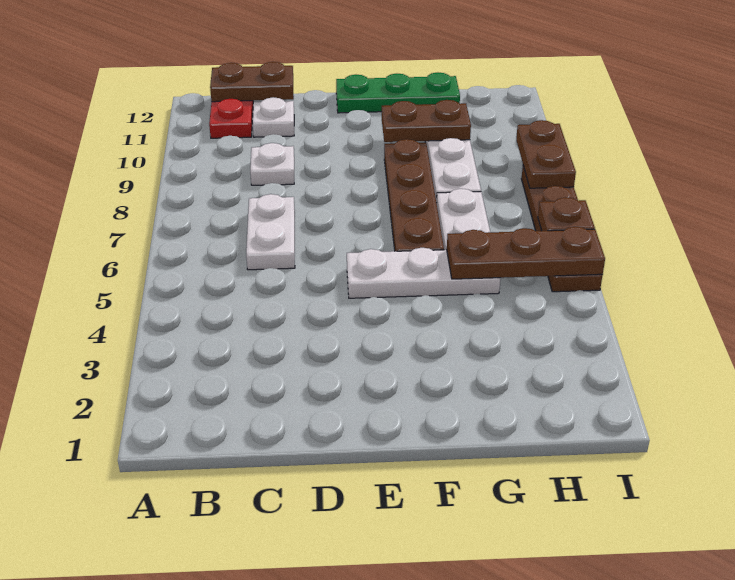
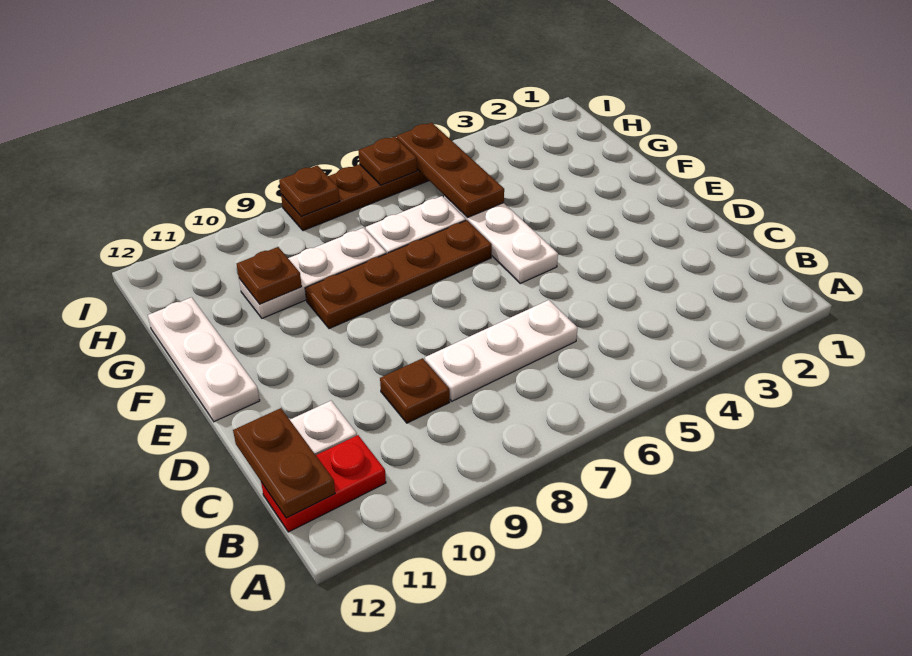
white plate C6:C7 level 1 -> white plate C6:C8 level 1
white plate C9 level 1 -> brown plate C9 level 1
green plate E12:G12 level 1 -> white plate E12:G12 level 1
brown plate F10:G10 level 2 -> brown plate G10 level 2
brown plate I8:I9 level 2 -> brown plate I8 level 2

